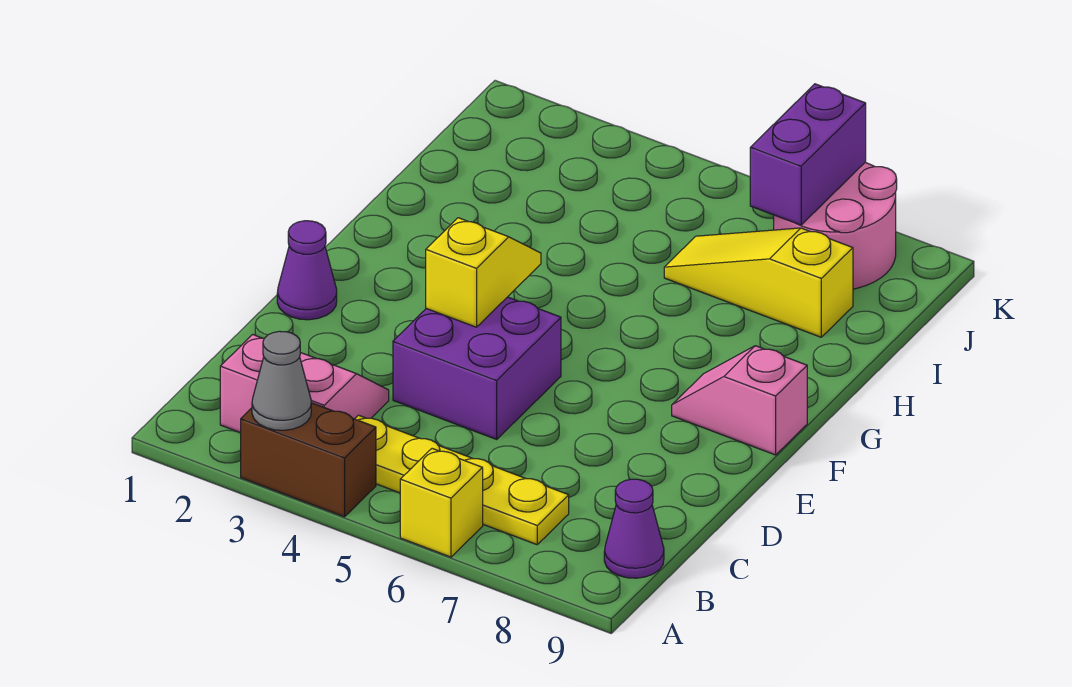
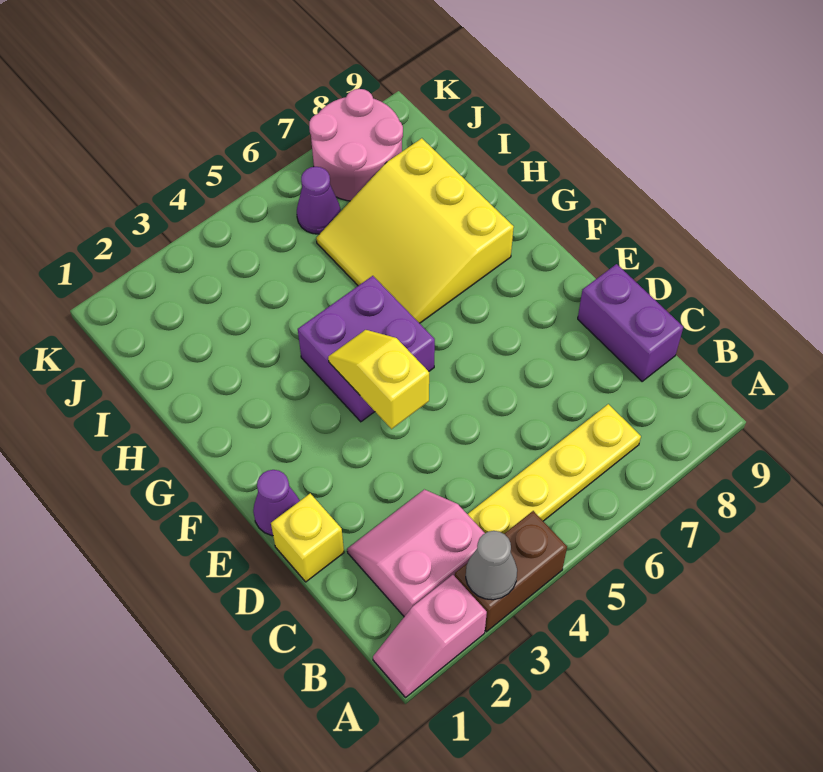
yellow brick A6 level 1 -> yellow brick D1 level 1
purple cone B9 level 1 -> purple cone J6 level 1
purple brick D4:E5 level 1 -> purple brick F4:G5 level 1
pink slope F8:F9 level 1 top 9 -> pink slope A1:A2 level 1 top 2
yellow slope I6:I8 level 1 top 8 -> yellow slope G6:I8 level 1 top 8
purple brick J7:K7 level 2 -> purple brick C9:D9 level 1

